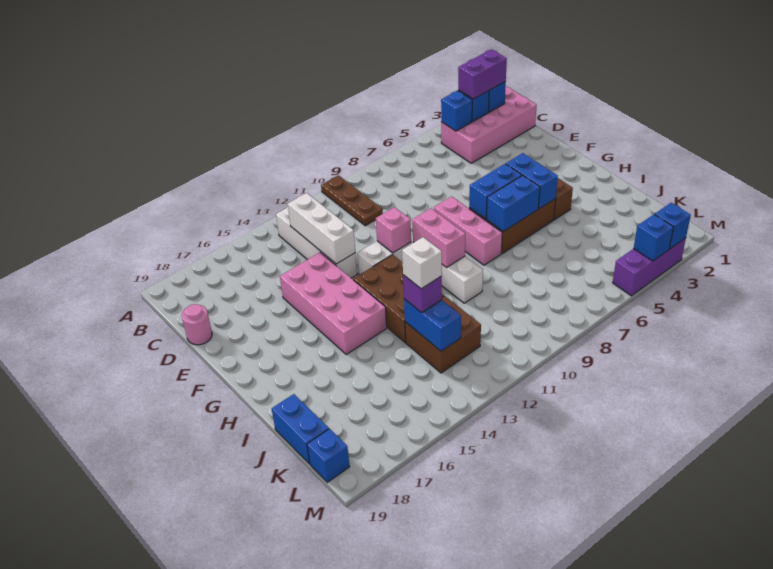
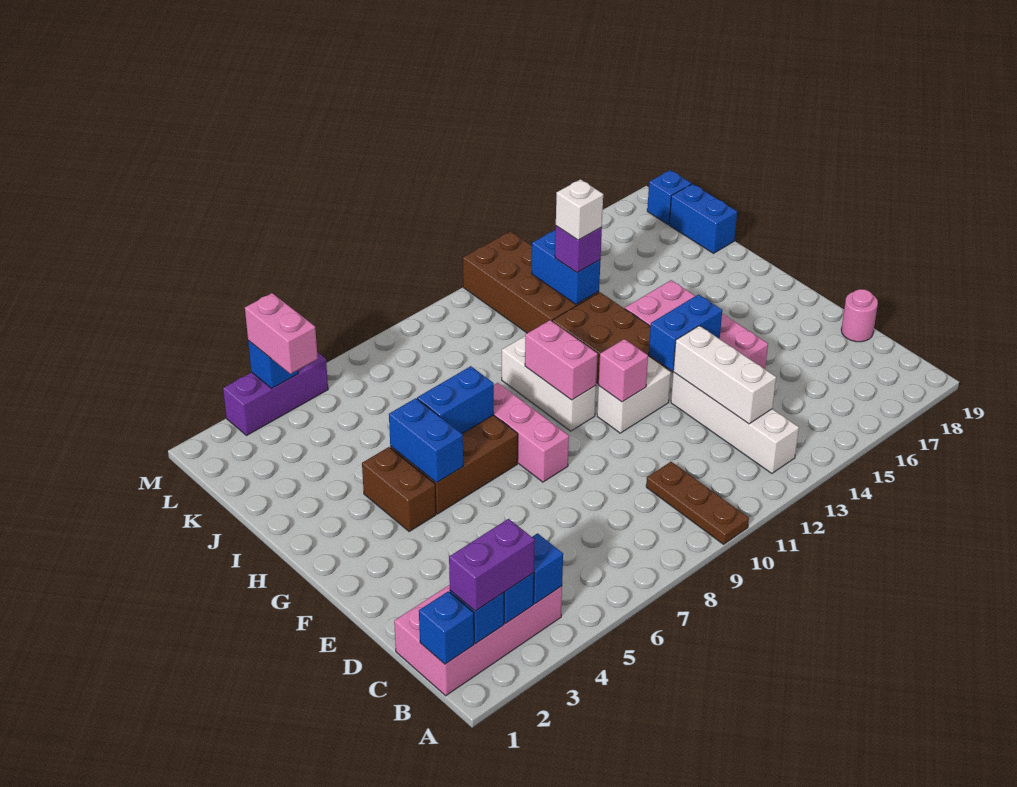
blue brick G6:G7 level 2 -> blue brick F13:F14 level 2
brown brick J12:K13 level 1 -> brown brick J12:M13 level 1
none -> pink brick L4:M4 level 3
blue brick M3 level 2 -> blue brick B1 level 2

